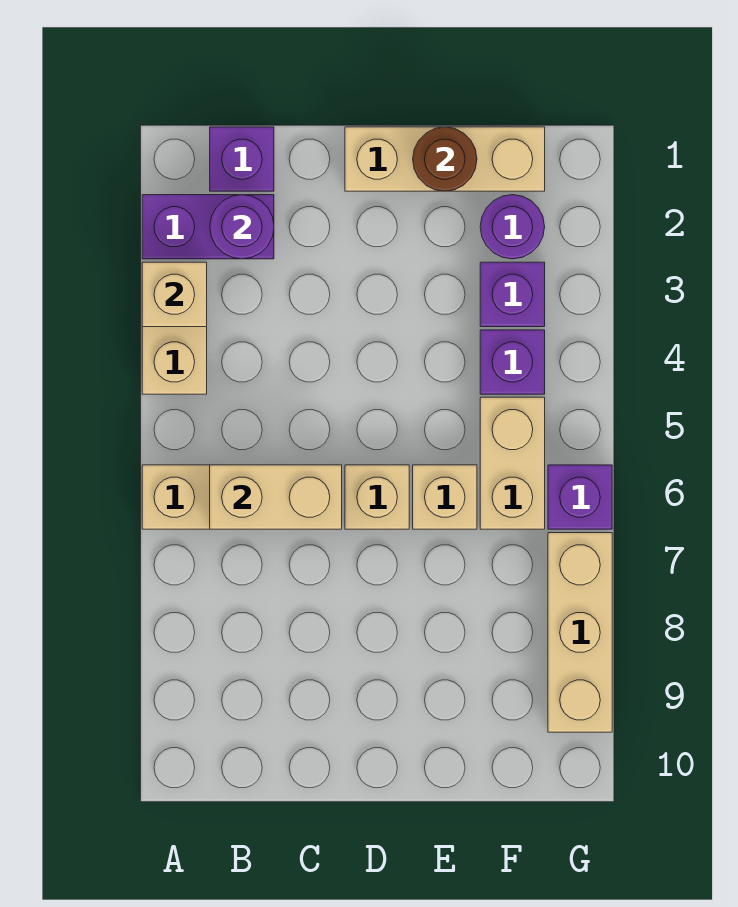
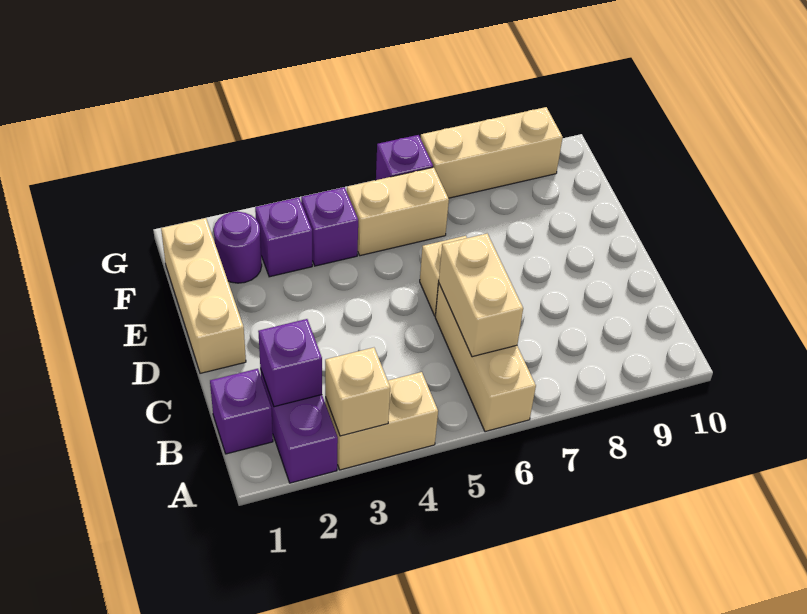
purple round brick B2 level 2 -> purple brick B2 level 2
brown round brick E1 level 2 -> none
tan brick E6 level 1 -> none

